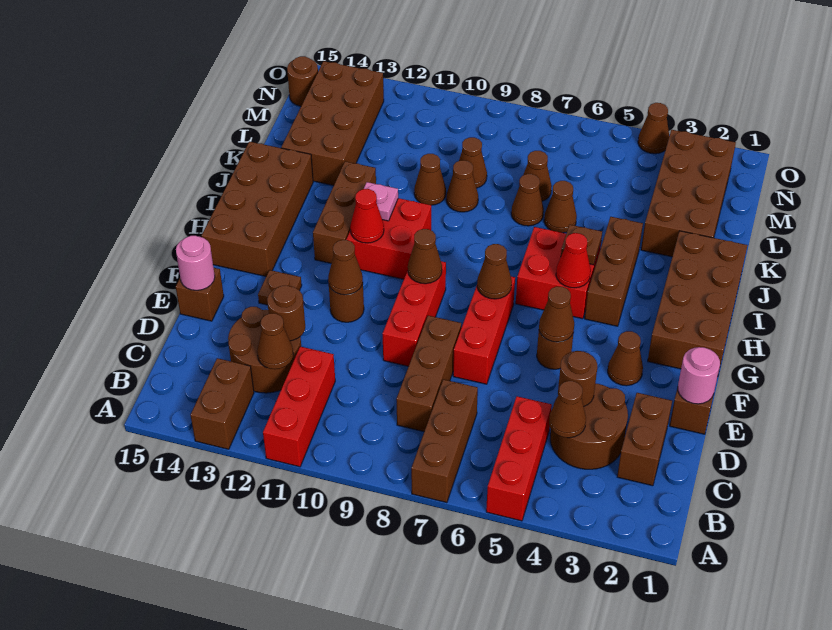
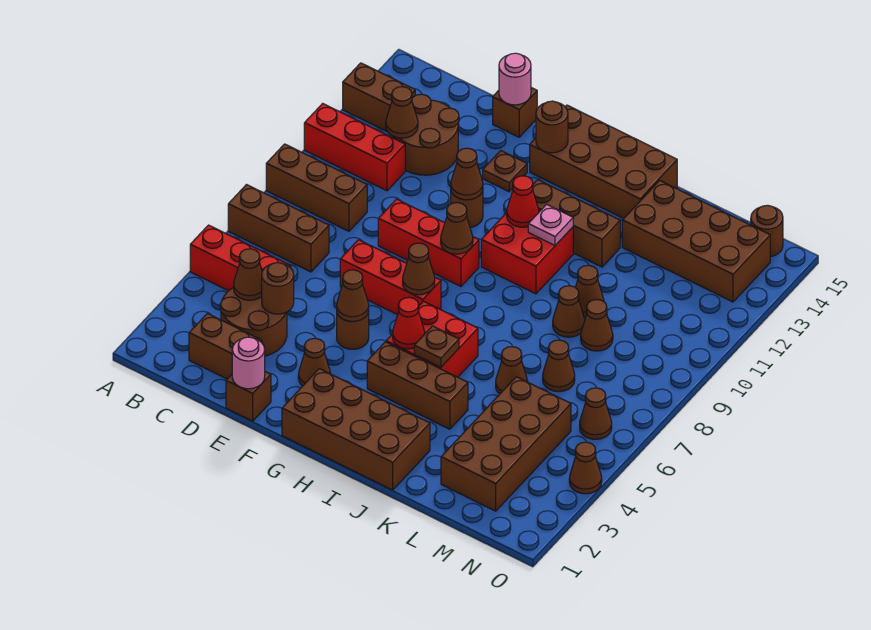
brown brick C8:E8 level 1 -> brown brick A9:C9 level 1
brown round brick D12 level 2 -> brown round brick G14 level 2
brown brick K2:N3 level 1 -> brown brick L2:M5 level 1
brown cone K7 level 1 -> brown cone N6 level 1

